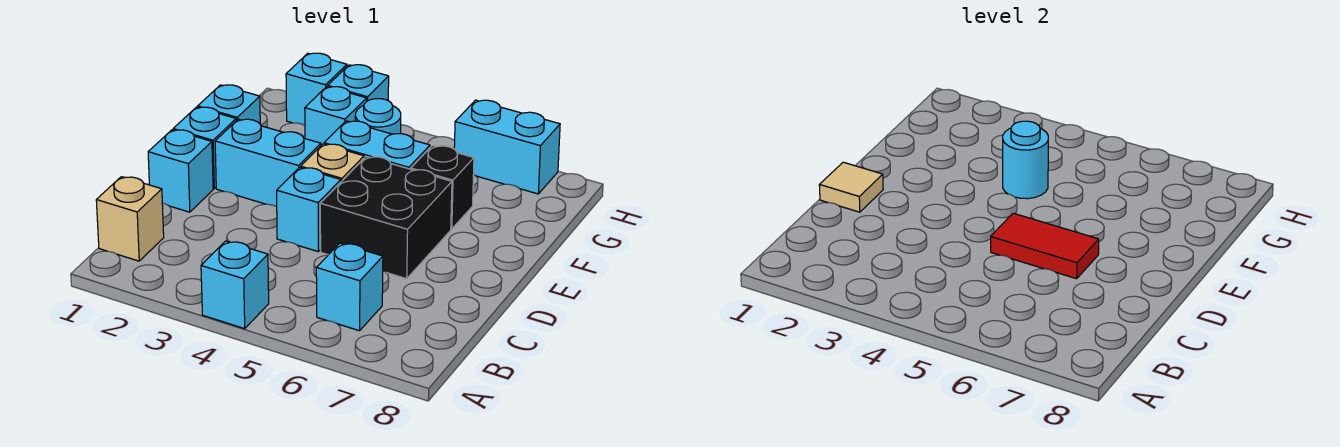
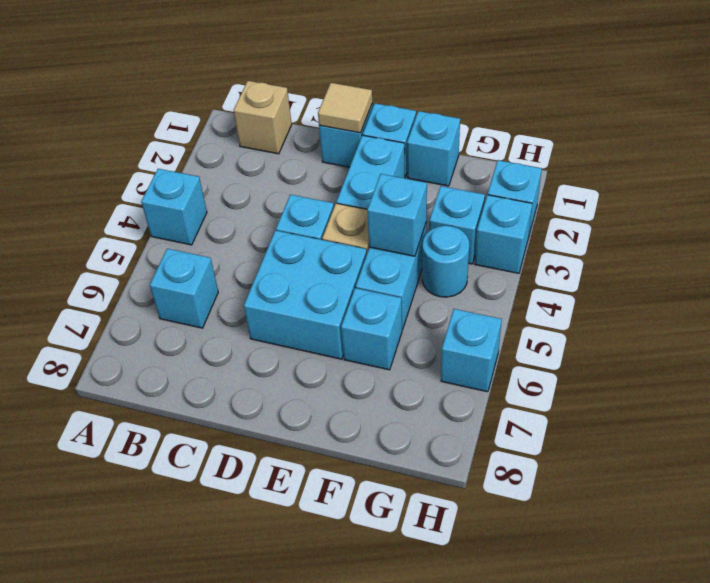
black brick D5:E6 level 1 -> cyan brick D5:E6 level 1
red tile D5:D6 level 2 -> none
cyan round brick F4 level 2 -> cyan brick F4 level 2
black brick F6 level 1 -> cyan brick F6 level 1
cyan brick H6:H7 level 1 -> cyan brick H6 level 1

